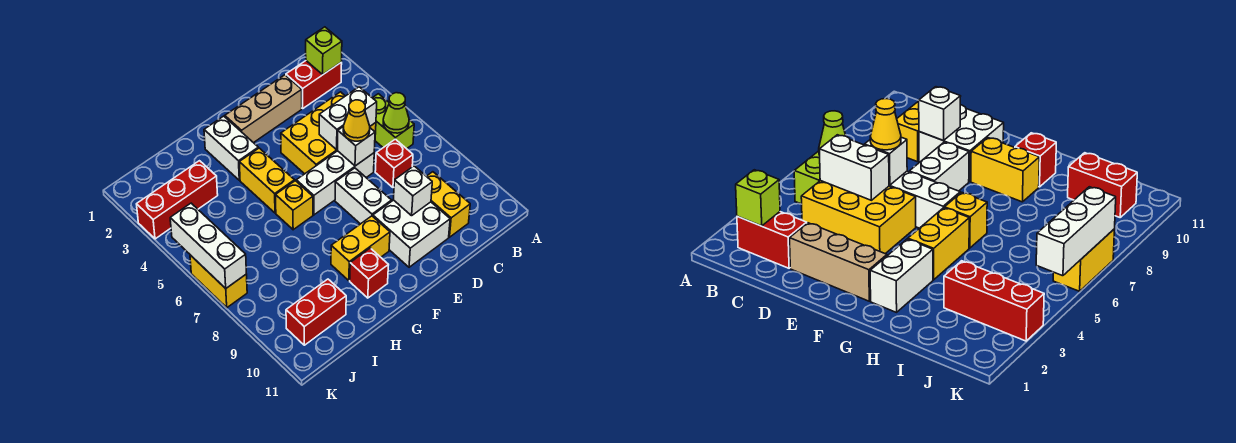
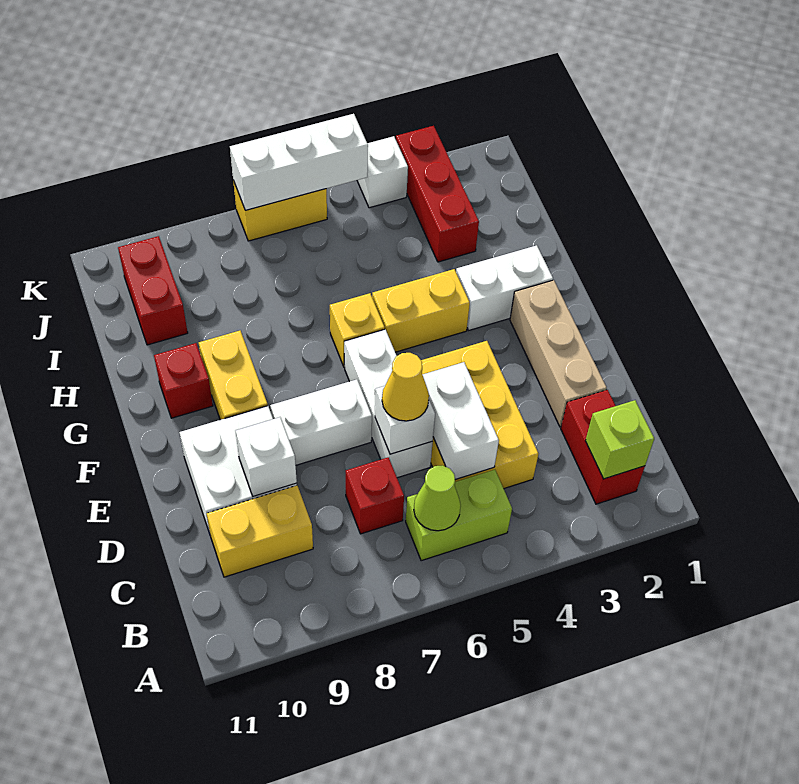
none -> white brick K4 level 1

